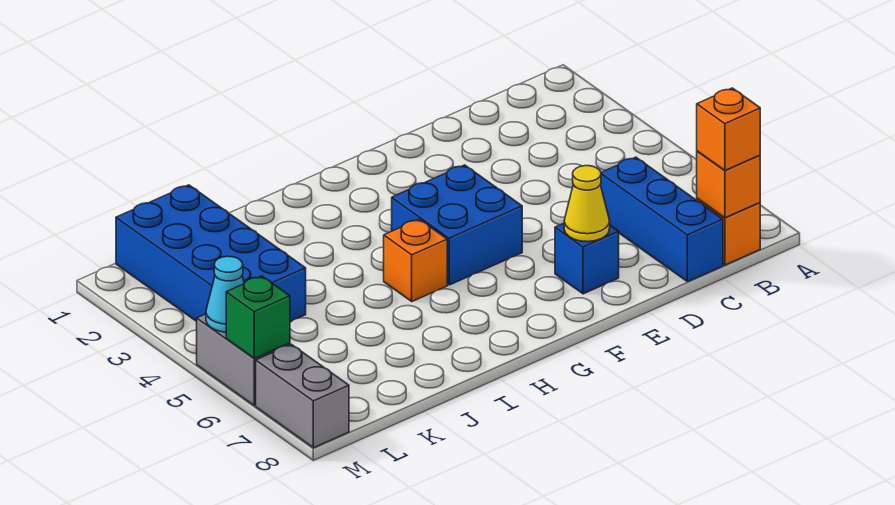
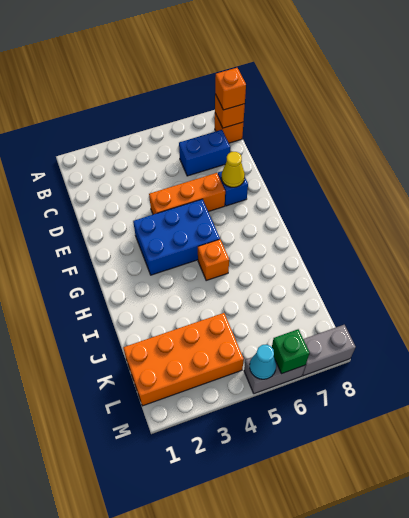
blue brick C6:C8 level 1 -> blue brick C6:C7 level 1
none -> orange brick E4:E6 level 1
blue brick F4:G5 level 1 -> blue brick F3:G5 level 1
blue brick K1:L4 level 1 -> orange brick K1:L4 level 1

